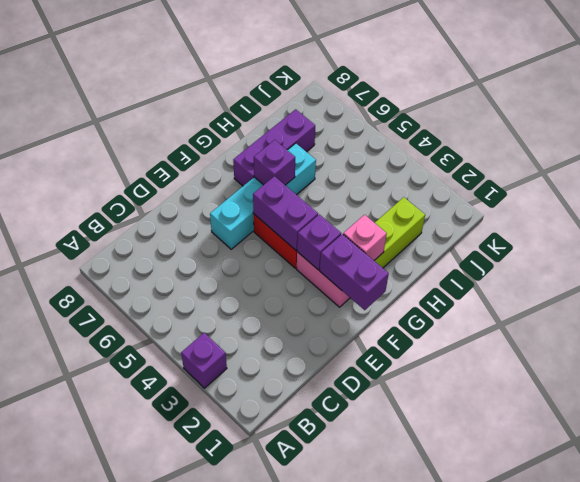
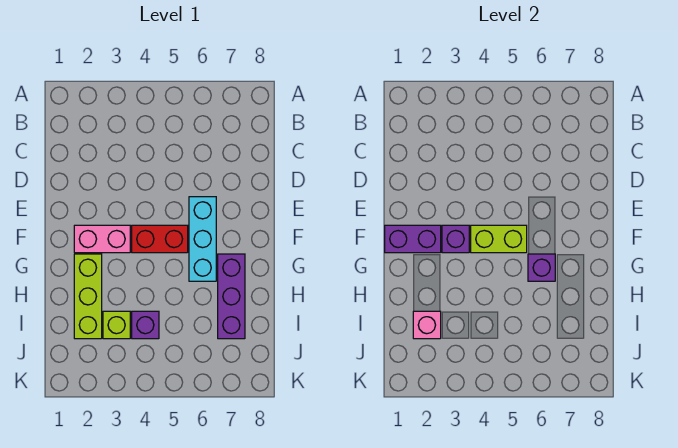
purple brick A3 level 1 -> purple brick I4 level 1
cyan brick E6:H6 level 1 -> cyan brick E6:G6 level 1
purple brick F4:F5 level 2 -> lime brick F4:F5 level 2
pink brick G2 level 2 -> pink brick I2 level 2
none -> lime brick I3 level 1

